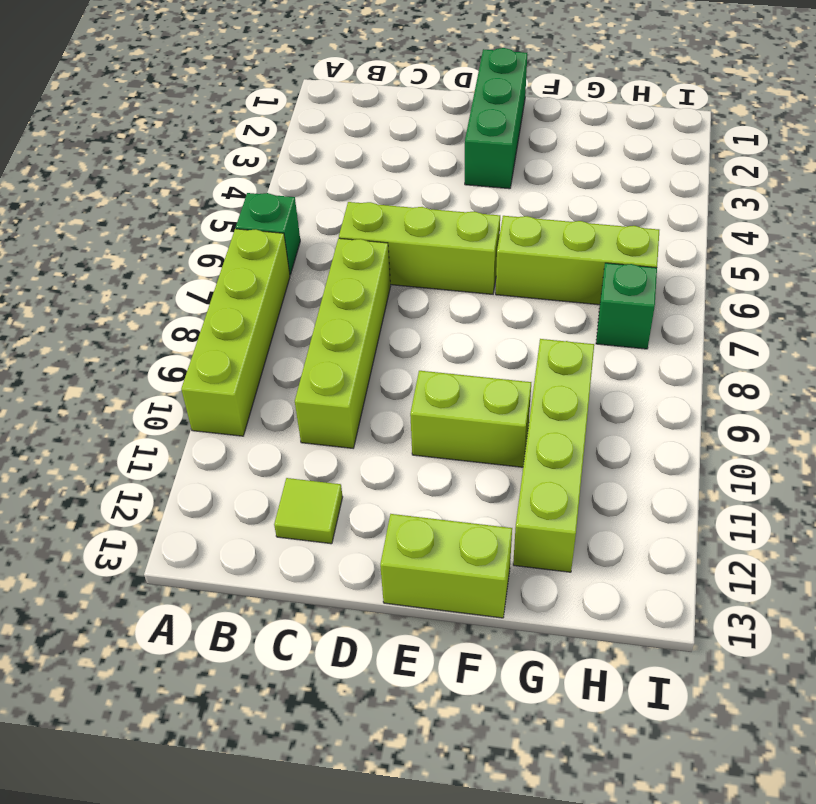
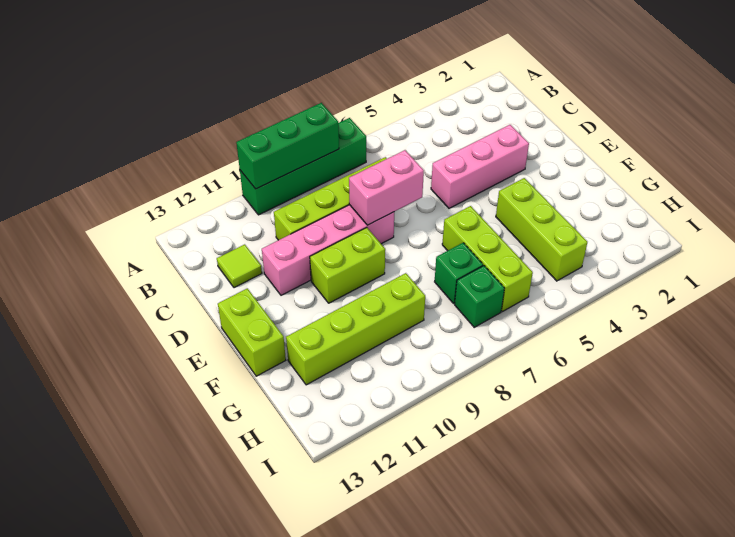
green brick A6 level 1 -> green brick G7 level 1
lime brick A7:A10 level 1 -> green brick A7:A10 level 1
lime brick C6:E6 level 1 -> lime brick F4:H4 level 1
none -> pink brick D3:D5 level 1
none -> pink brick D7:D8 level 2
none -> pink brick D8:D11 level 1
green brick E1:E3 level 1 -> green brick A8:A10 level 2
lime brick E10:F10 level 1 -> lime brick E9:E10 level 1

